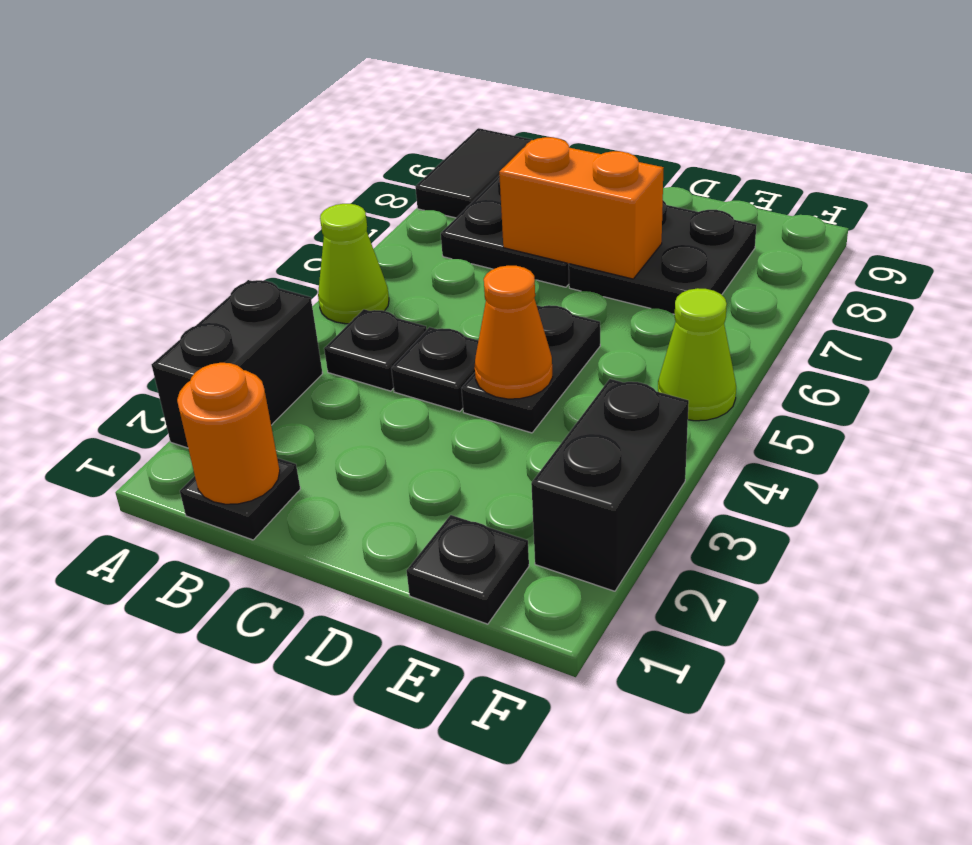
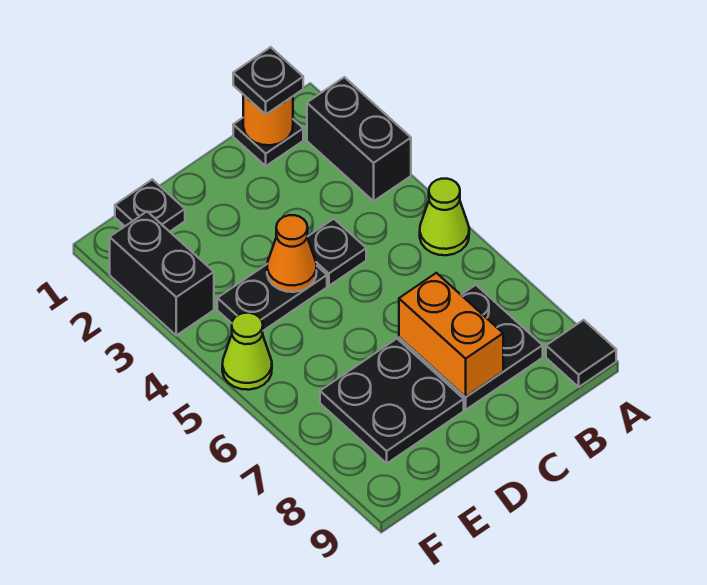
black tile A8:A9 level 1 -> black tile A9 level 1
black plate B4 level 1 -> black plate B1 level 3
orange brick C7:D7 level 2 -> orange brick C7:C8 level 2
black plate D4:D5 level 1 -> black plate D4:E4 level 1

